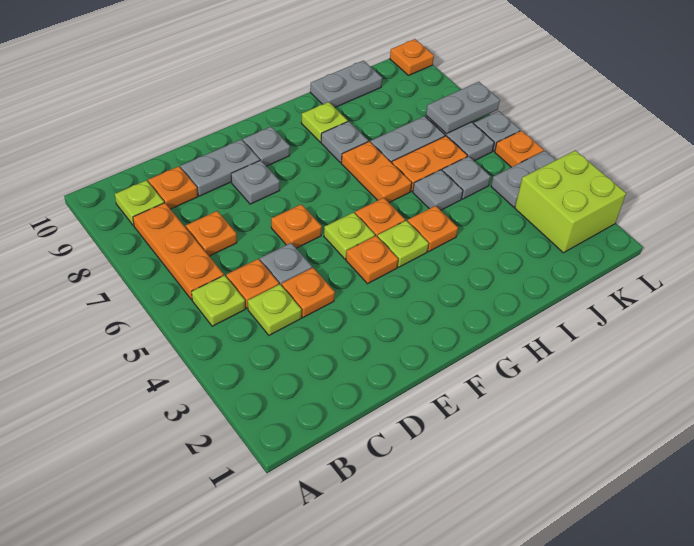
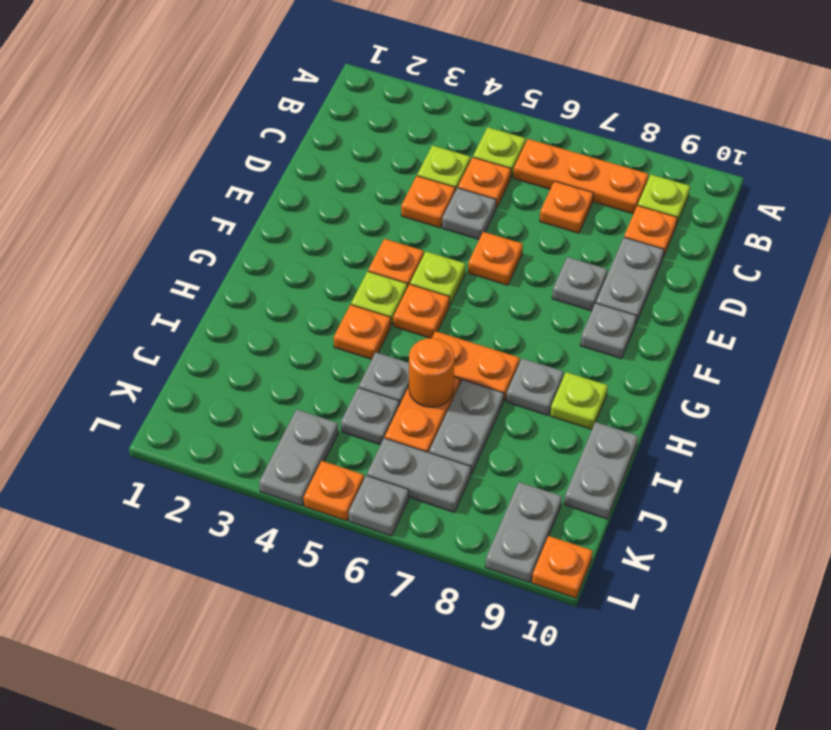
none -> orange round brick I6 level 2
lime brick K2:L3 level 1 -> none
grey plate K7:L7 level 2 -> grey plate K9:L9 level 1

